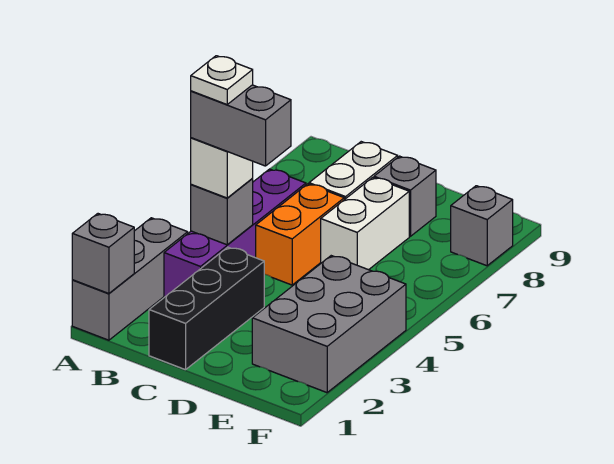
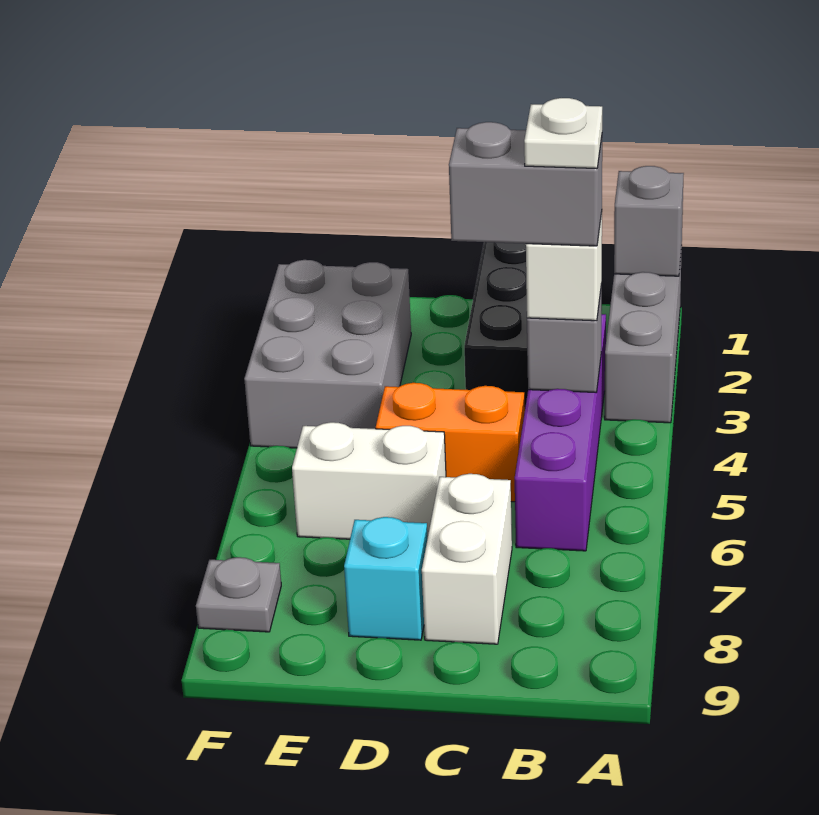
orange brick C5:C6 level 1 -> orange brick C5:D5 level 1
white brick D6:D7 level 1 -> white brick D6:E6 level 1
grey brick D8 level 1 -> cyan brick D8 level 1
grey brick F8 level 1 -> grey plate F8 level 1

